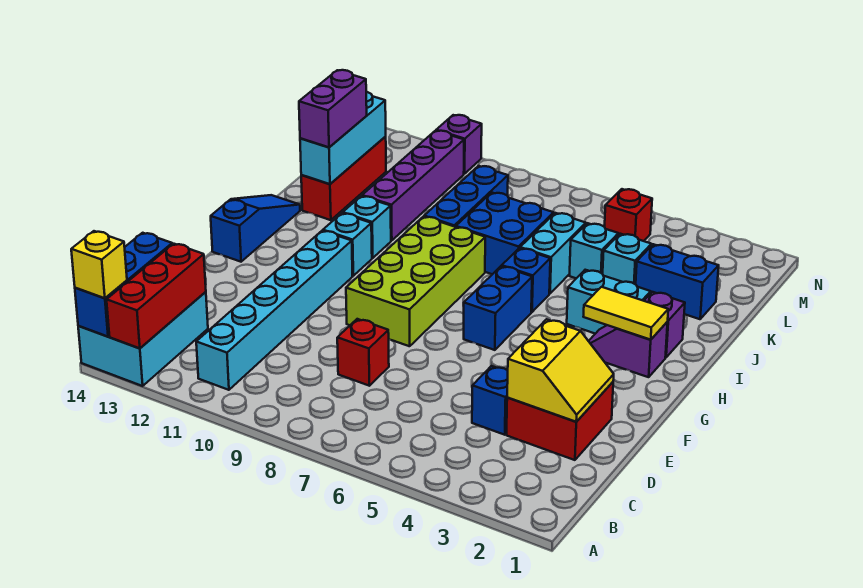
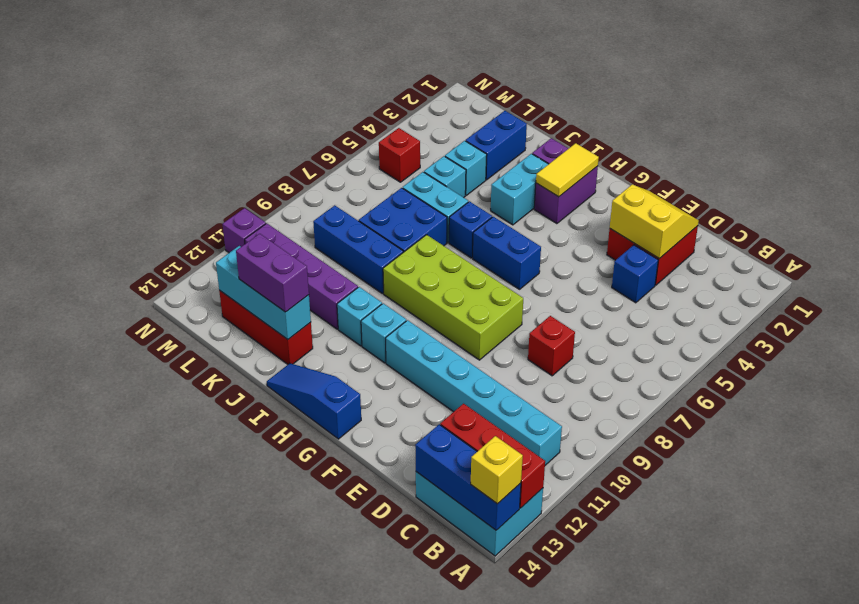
purple slope H2:H3 level 1 top 2 -> purple brick H2:H3 level 1

